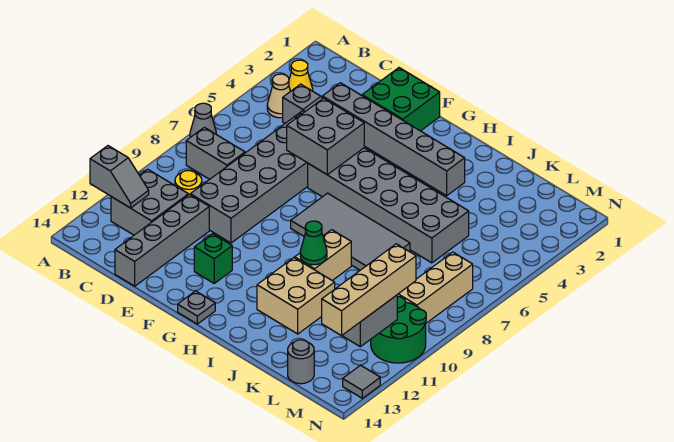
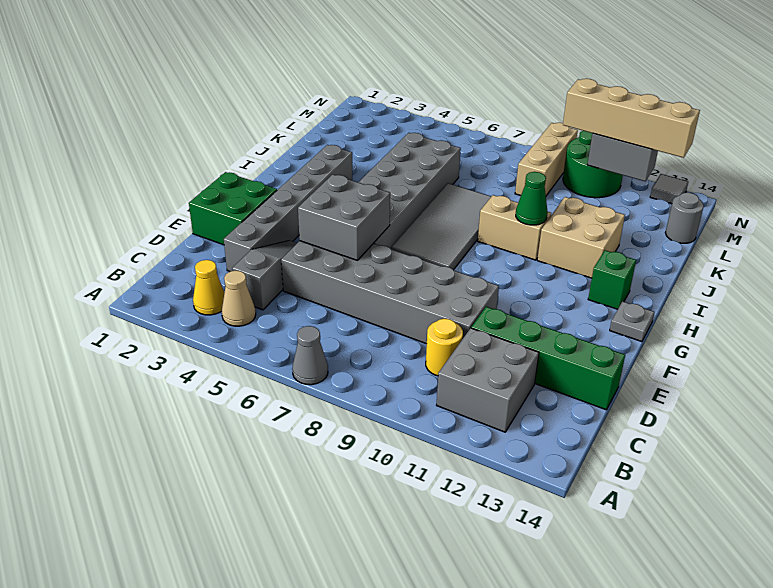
grey slope A12:B12 level 2 top A -> none
grey brick B8:C8 level 1 -> none
grey brick D11:D14 level 1 -> green brick D11:D14 level 1
green brick F12 level 1 -> green brick H13 level 1
tan brick M7:M9 level 1 -> tan brick L9:N9 level 1

